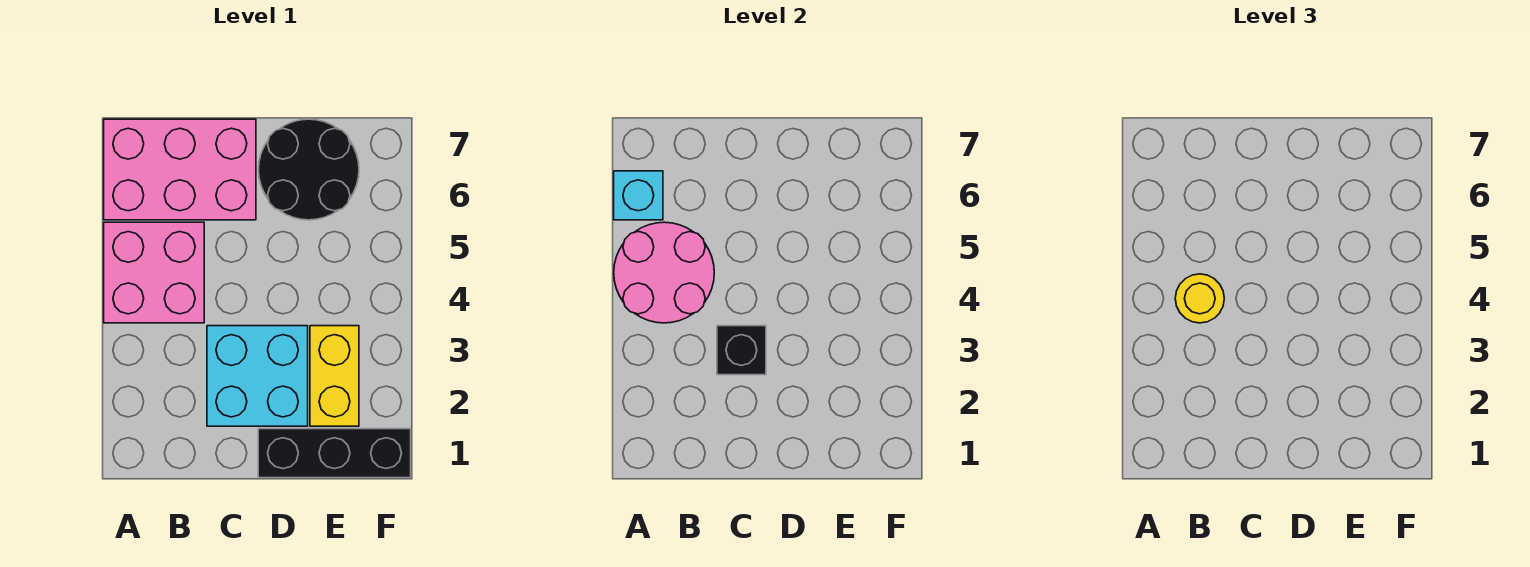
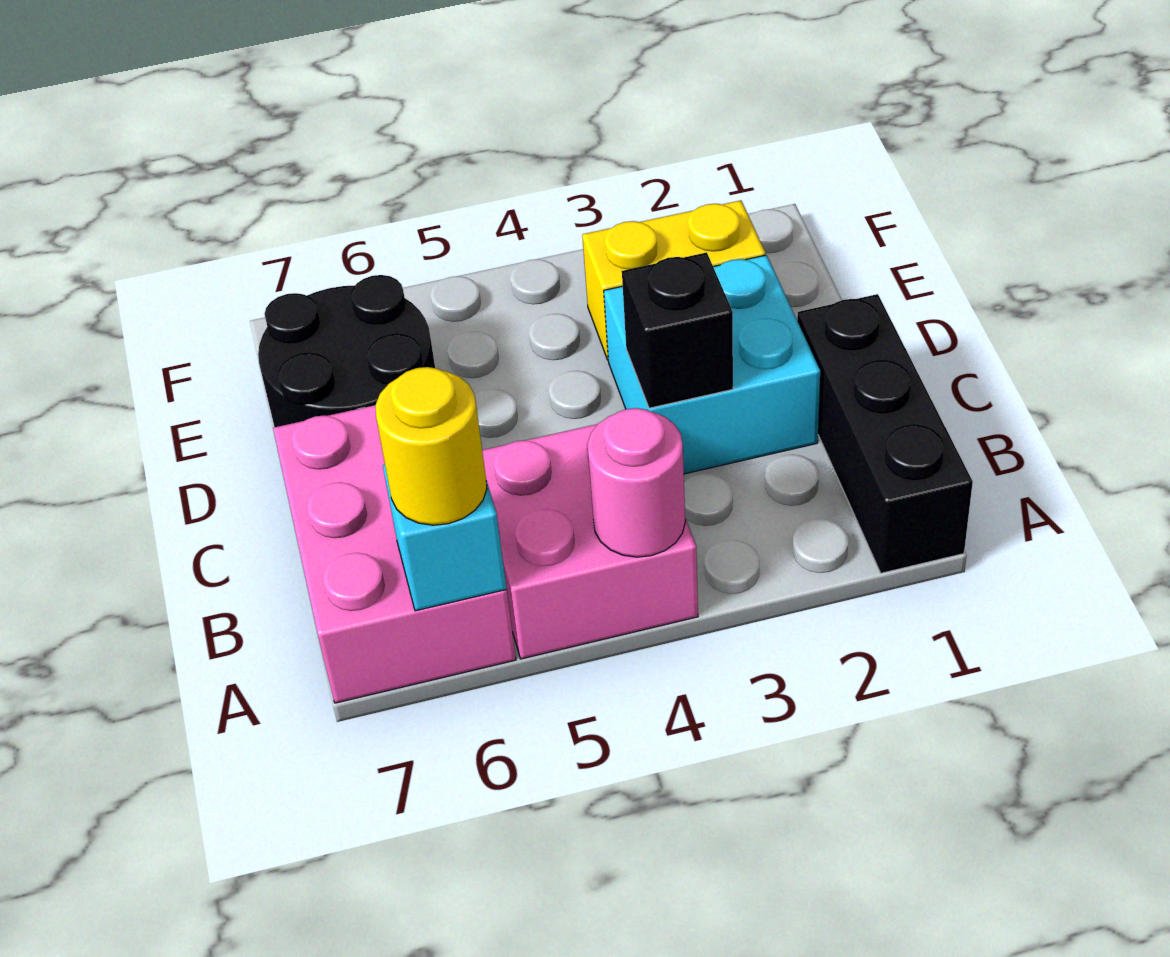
pink round brick A4:B5 level 2 -> pink round brick A4 level 2
yellow round brick B4 level 3 -> yellow round brick A6 level 3
black brick D1:F1 level 1 -> black brick A1:C1 level 1

